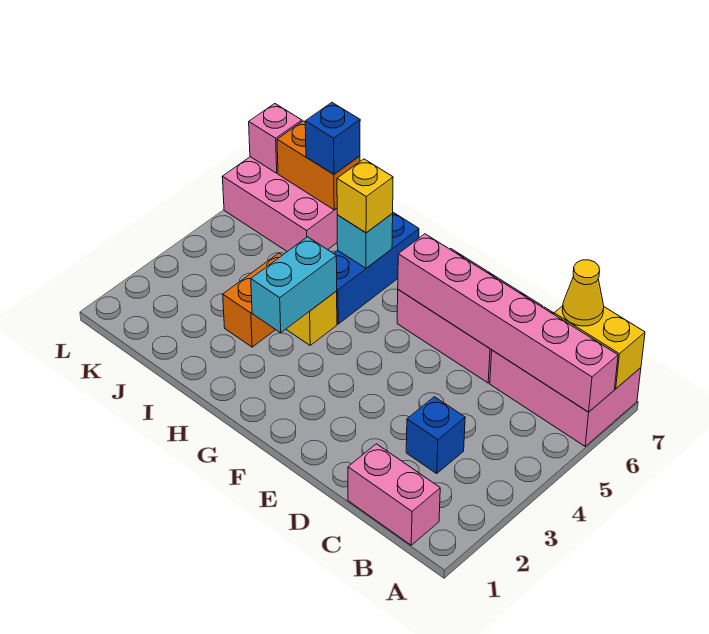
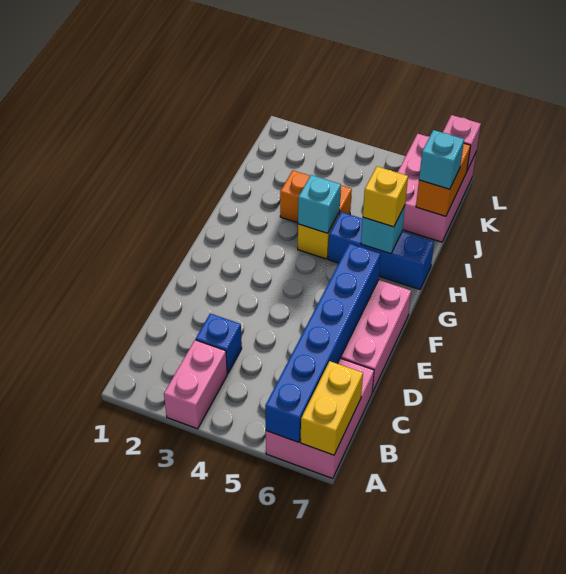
pink brick A6:F6 level 2 -> blue brick A6:F6 level 2
pink brick B1:C1 level 1 -> pink brick A3:B3 level 1
yellow cone B7 level 3 -> none
cyan brick H3:H4 level 2 -> cyan brick H4 level 2
blue brick J7 level 3 -> cyan brick J7 level 3

